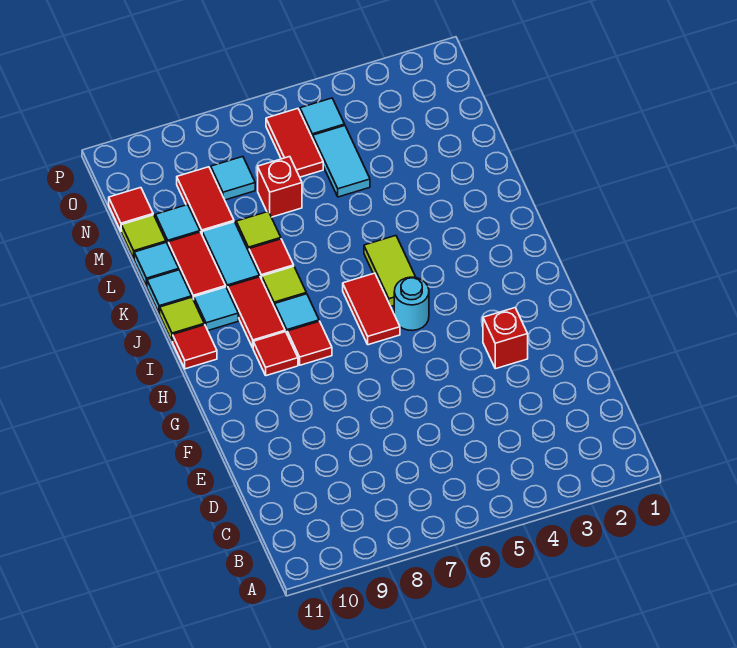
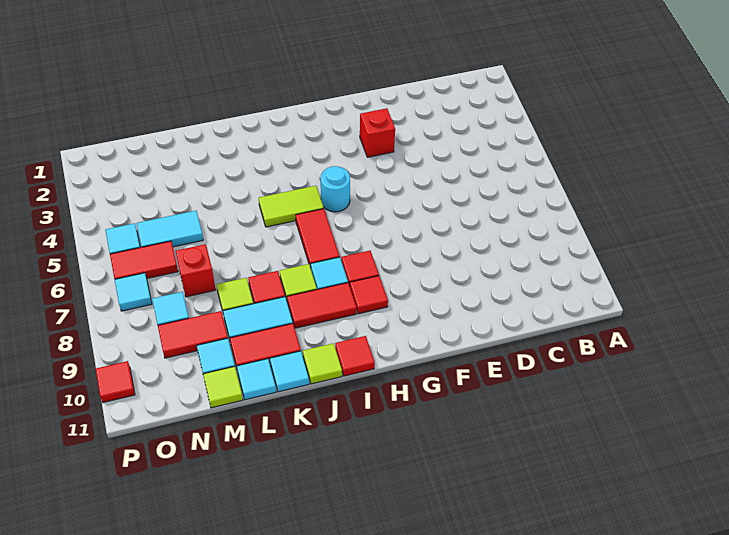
red tile H6:I6 level 1 -> red tile I6:I7 level 1
cyan tile J10 level 1 -> cyan tile O7 level 1
red tile N11 level 1 -> red tile P10 level 1

